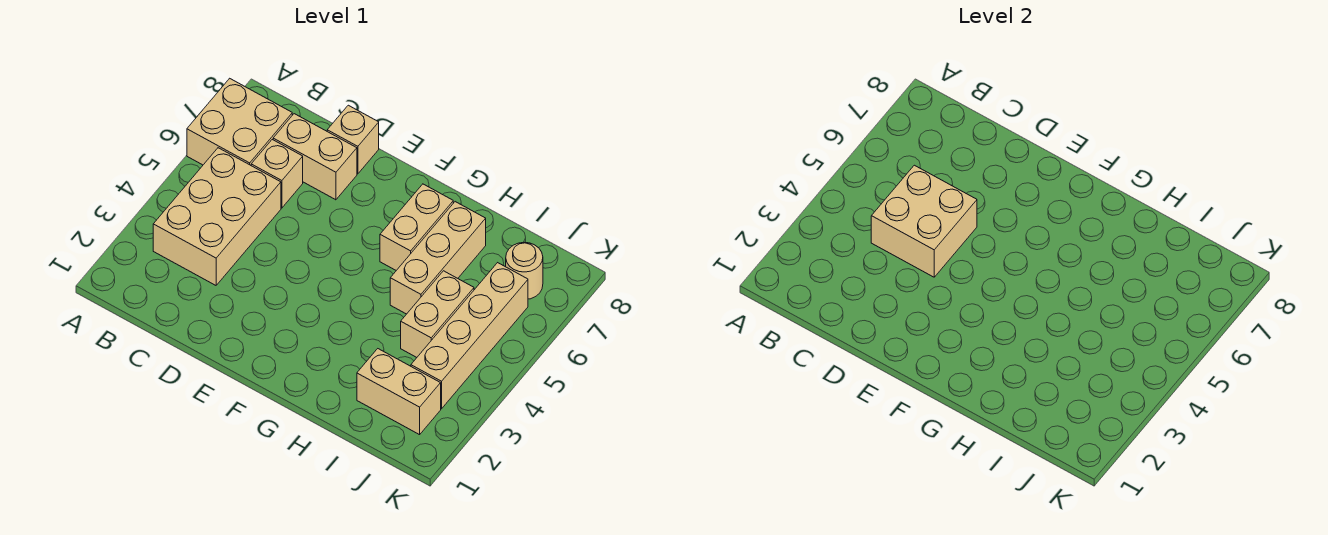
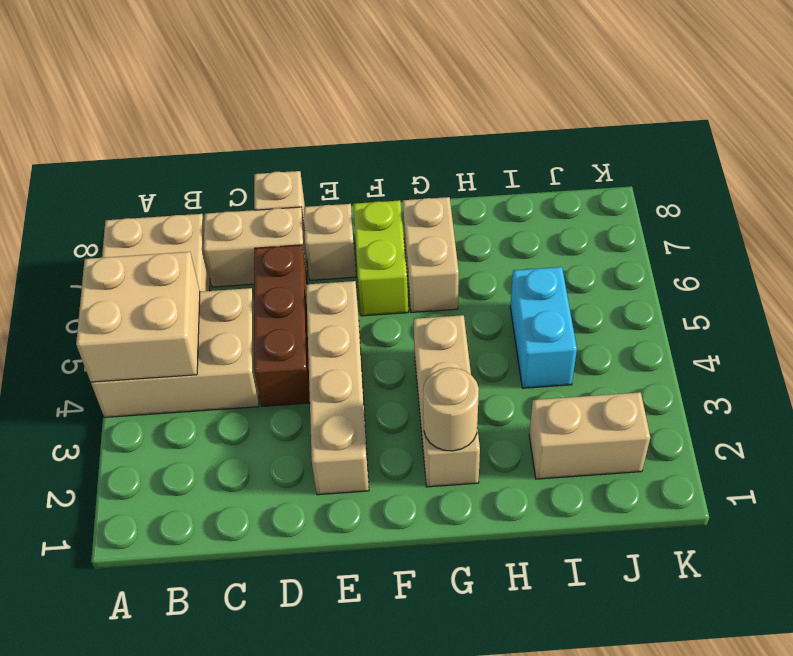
tan brick B3:C5 level 1 -> tan brick A4:C5 level 1
tan brick C4:D5 level 2 -> tan brick A4:B5 level 2
tan brick C6 level 1 -> tan brick E7 level 1
none -> brown brick D4:D6 level 1
none -> lime brick F6:F7 level 1
tan brick H5:H7 level 1 -> tan brick G2:G4 level 1
tan brick I4:I5 level 1 -> cyan brick I4:I5 level 1
tan brick J3:J6 level 1 -> tan brick E2:E5 level 1
tan round brick J7 level 1 -> tan round brick G2 level 2

